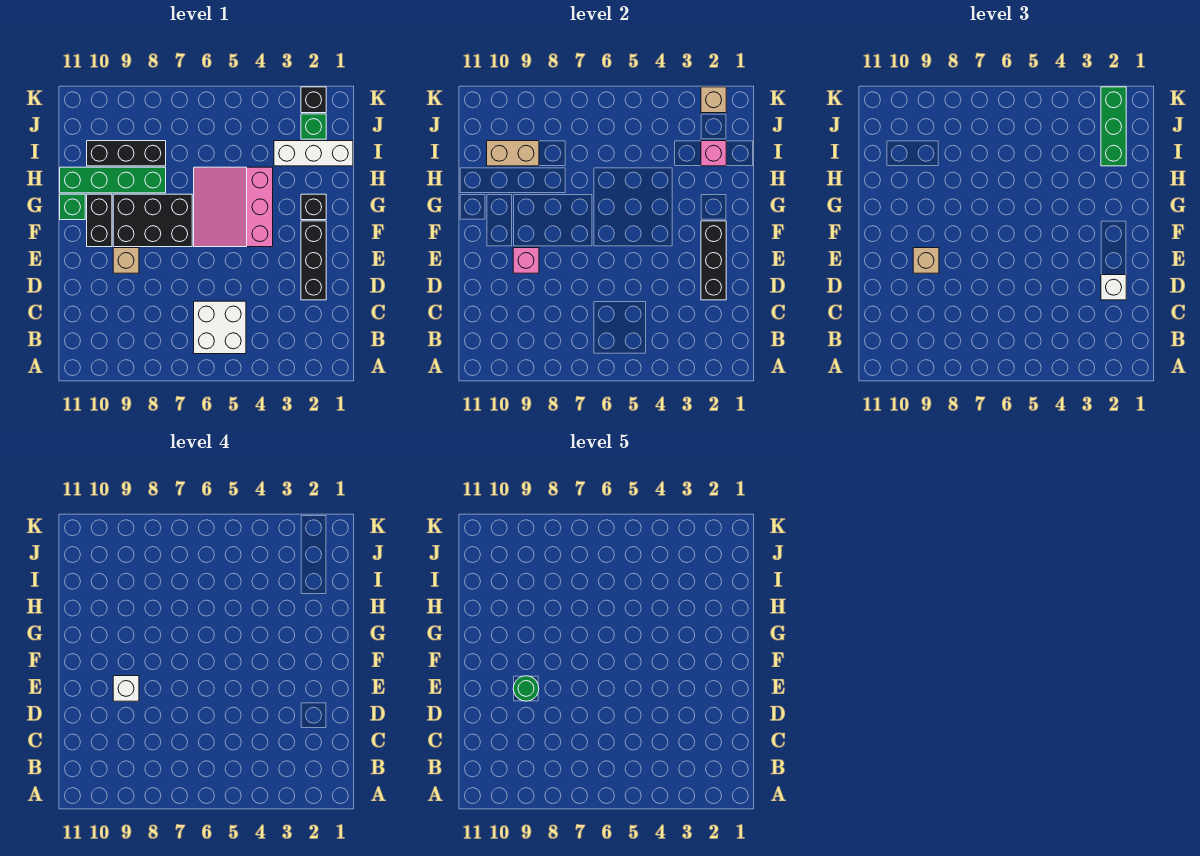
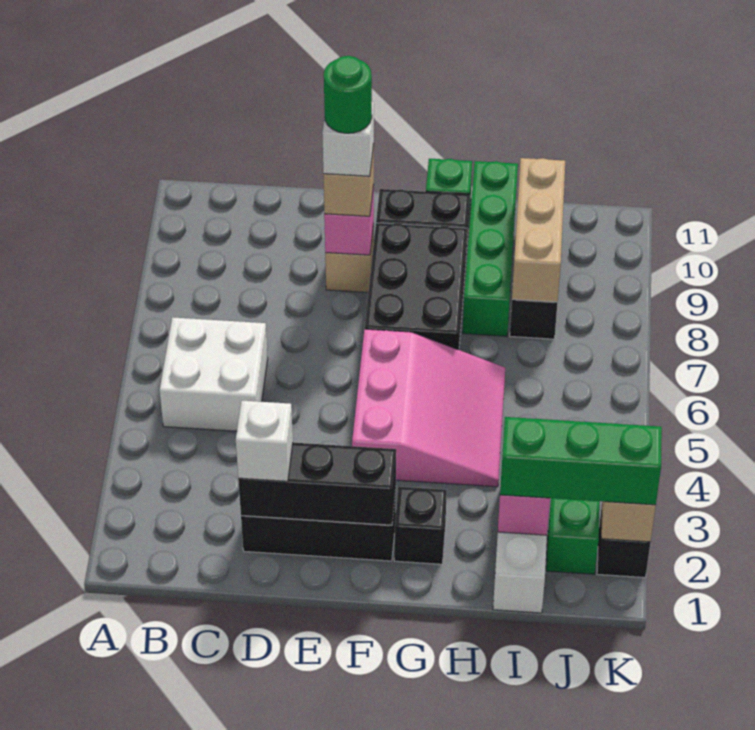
pink slope F4:H6 level 1 top 4 -> pink slope F4:H6 level 1 top F
tan brick I9:I10 level 2 -> tan brick I8:I10 level 2

